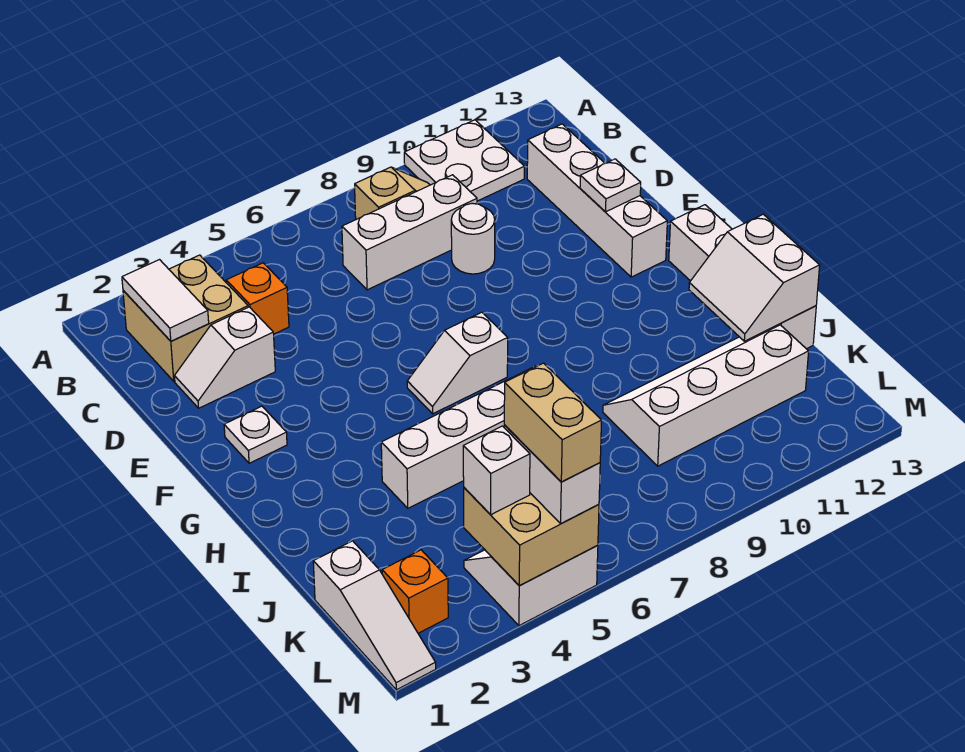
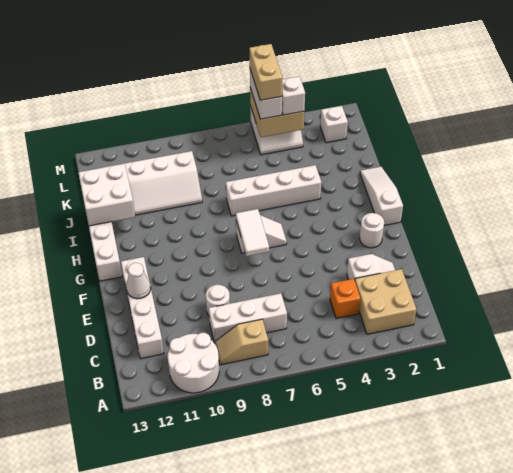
white plate A10:B11 level 1 -> white round brick A10:B11 level 1
white tile B2:C2 level 2 -> white tile F7:G7 level 2
white plate E12 level 2 -> white cone E12 level 2
white plate F2 level 1 -> white round brick F2 level 1
white slope I12:J13 level 2 top 13 -> white brick I12:J13 level 2
white slope K1:M1 level 1 top K -> white slope G1:I1 level 1 top G
orange brick L2 level 1 -> white brick L2 level 1

